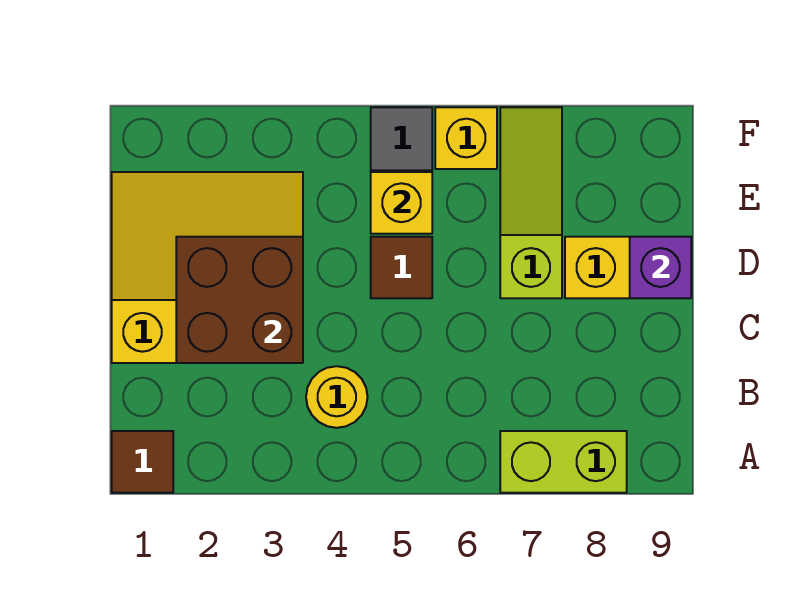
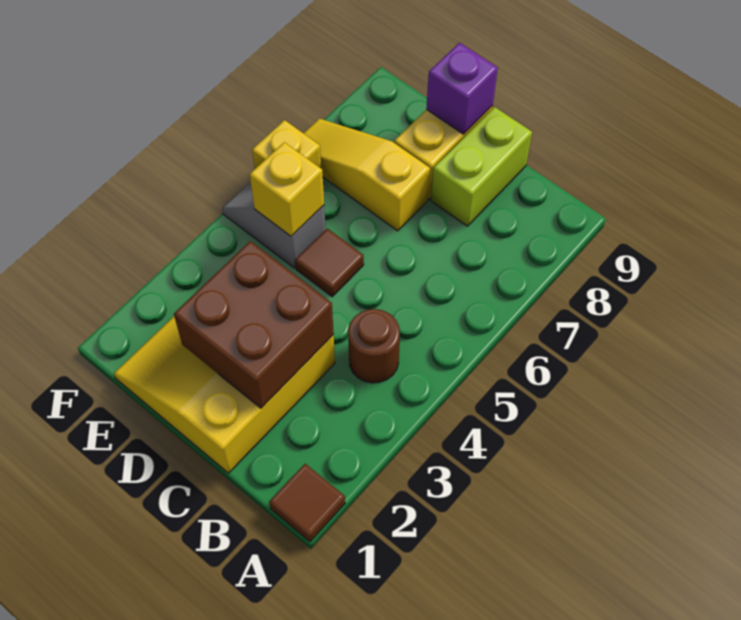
lime brick A7:A8 level 1 -> lime brick C8:C9 level 1
yellow round brick B4 level 1 -> brown round brick B4 level 1
lime slope D7:F7 level 1 top D -> yellow slope D7:F7 level 1 top D

